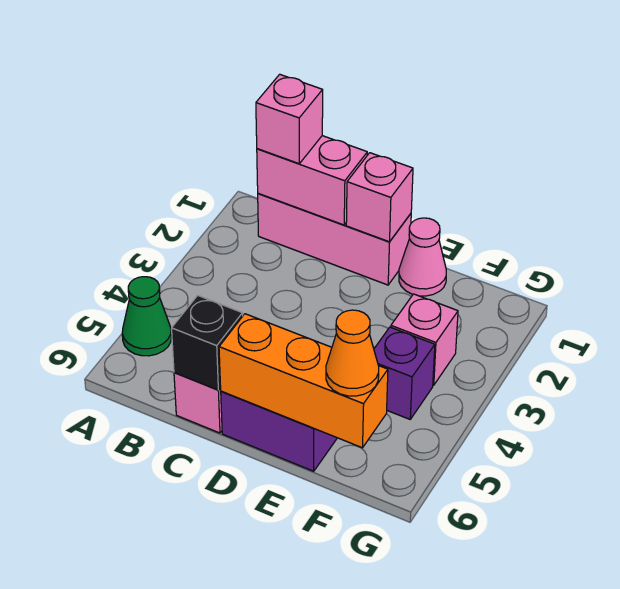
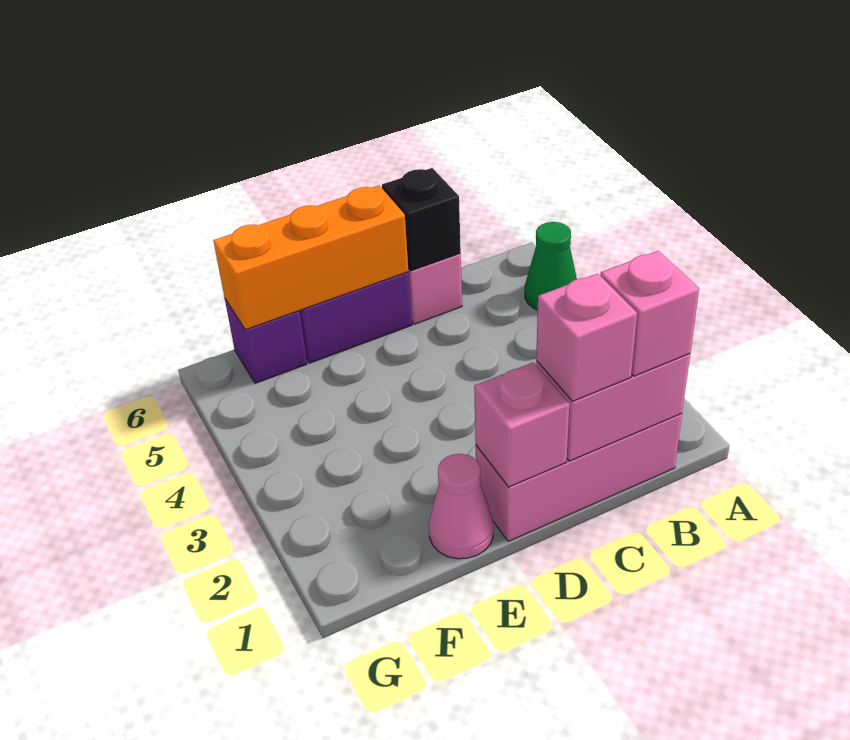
pink brick F3 level 1 -> pink brick C1 level 3
purple brick F4 level 1 -> purple brick F6 level 1
orange cone F6 level 3 -> none

